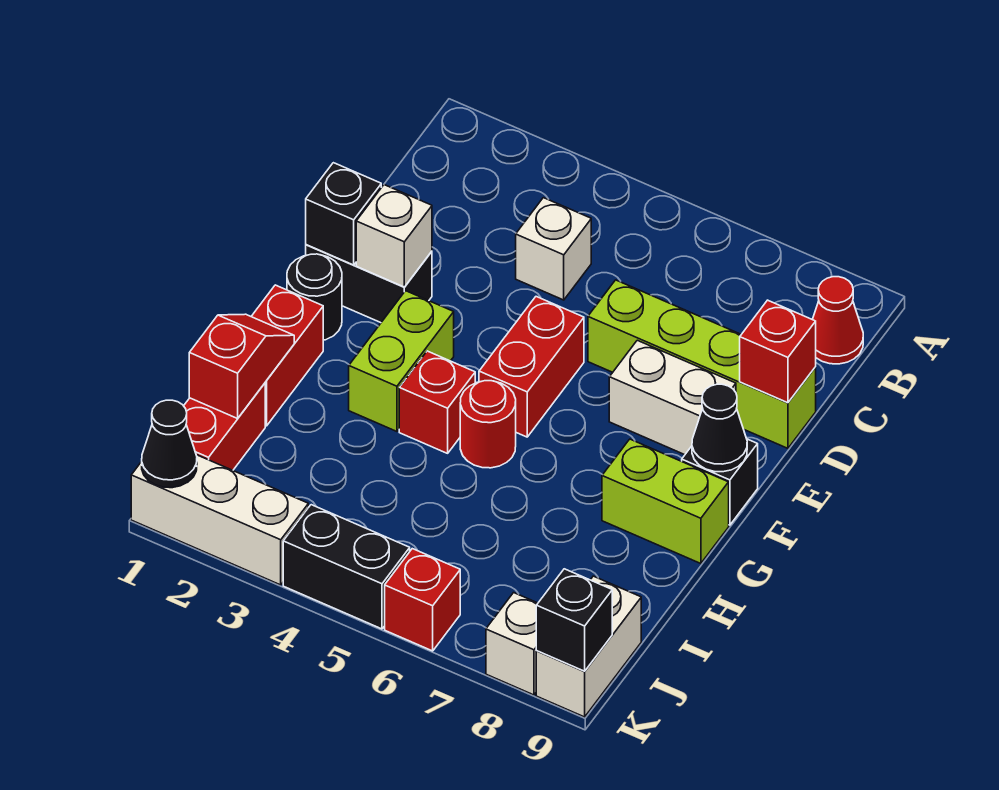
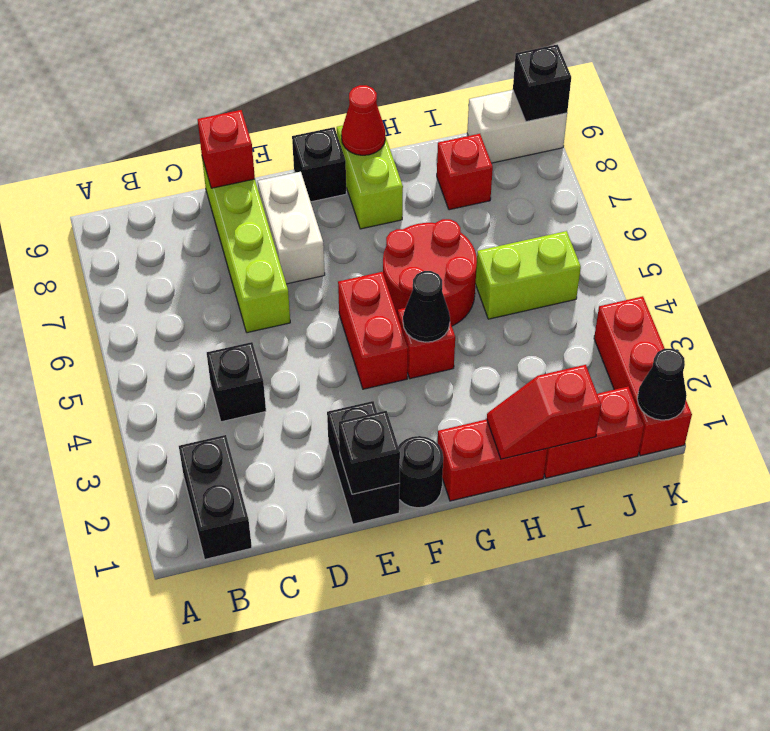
red cone B9 level 1 -> red cone G9 level 2
white brick C4 level 1 -> black brick C4 level 1
white brick E2 level 2 -> none
red brick E5:F5 level 1 -> red brick F4:F5 level 1
lime brick F3:G3 level 1 -> lime brick I5:J5 level 1
black cone F9 level 2 -> black cone G4 level 2
red round brick G5 level 1 -> red round brick G5:H6 level 1
white brick K1:K3 level 1 -> red brick K1:K3 level 1
black brick K4:K5 level 1 -> black brick B1:B2 level 1
red brick K6 level 1 -> red brick I8 level 1
white brick K8 level 1 -> none

